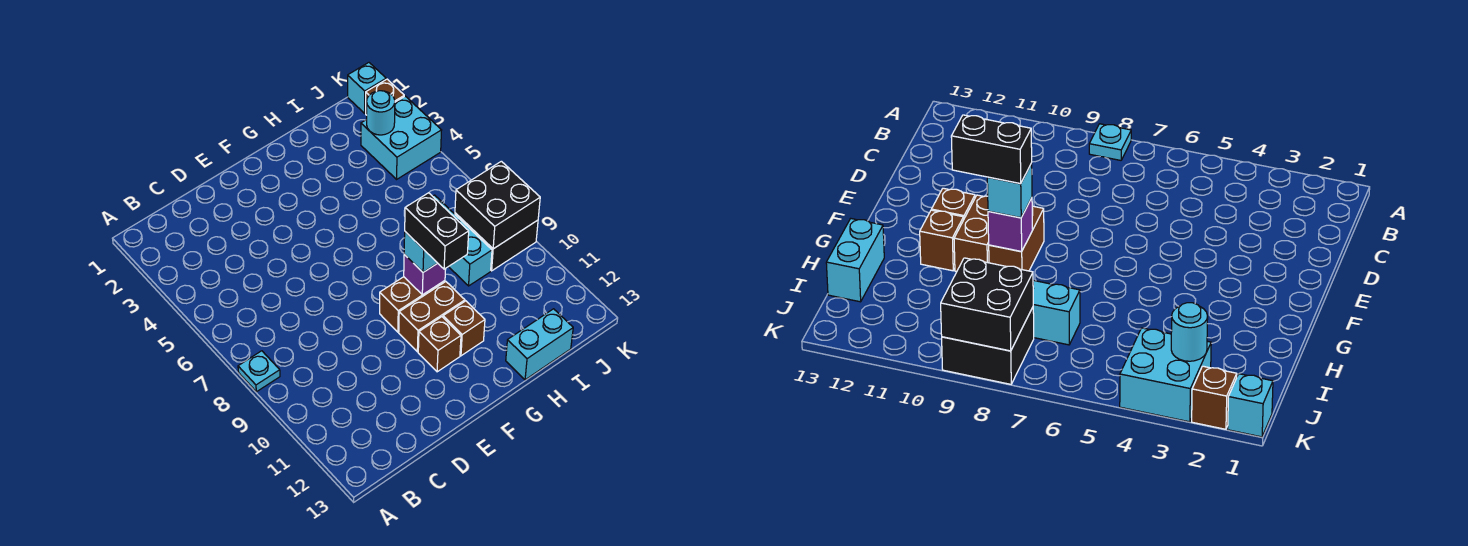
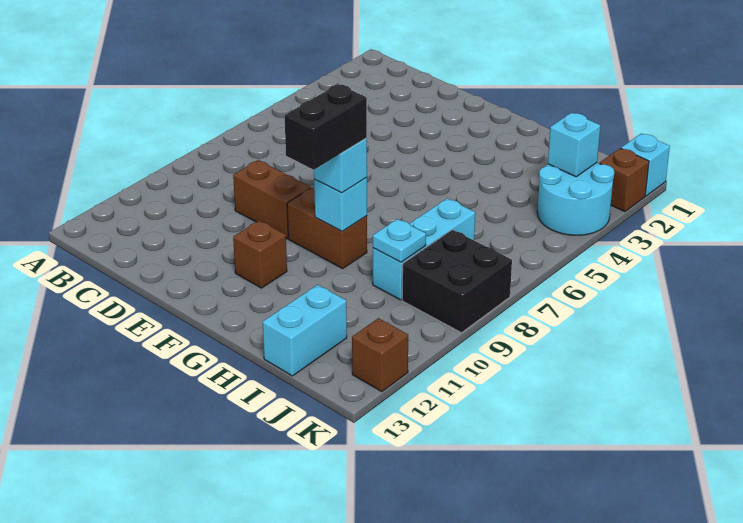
cyan plate A8 level 1 -> cyan plate I9 level 2
brown brick F10:G10 level 1 -> brown brick D9:E9 level 1
purple brick G9 level 2 -> cyan brick G9 level 2
brown brick G11 level 1 -> brown brick K12 level 1
cyan brick H13:I13 level 1 -> cyan brick I12:I13 level 1
cyan brick J3:K4 level 1 -> cyan round brick J3:K4 level 1
cyan round brick J3 level 2 -> cyan brick J3 level 2
black brick J8:K9 level 2 -> none

